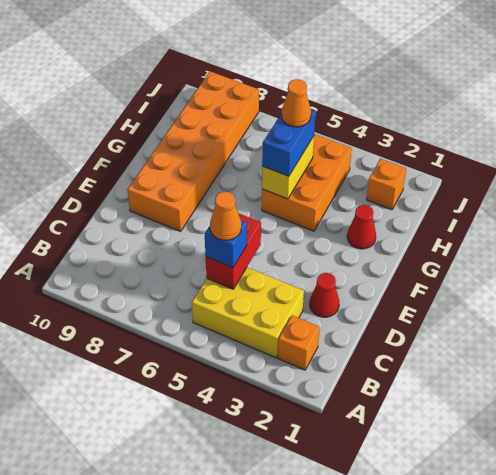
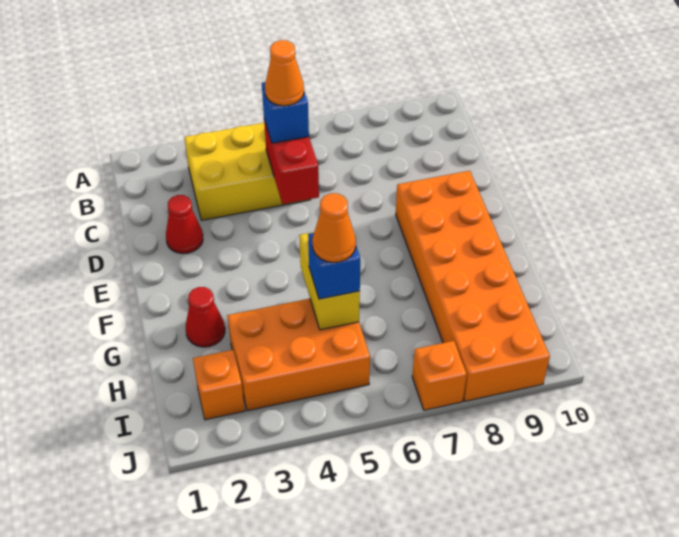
orange brick B2 level 1 -> orange brick J7 level 1
orange brick G4:I5 level 1 -> orange brick H3:I5 level 1
blue brick G5:H5 level 3 -> blue brick H5 level 3

